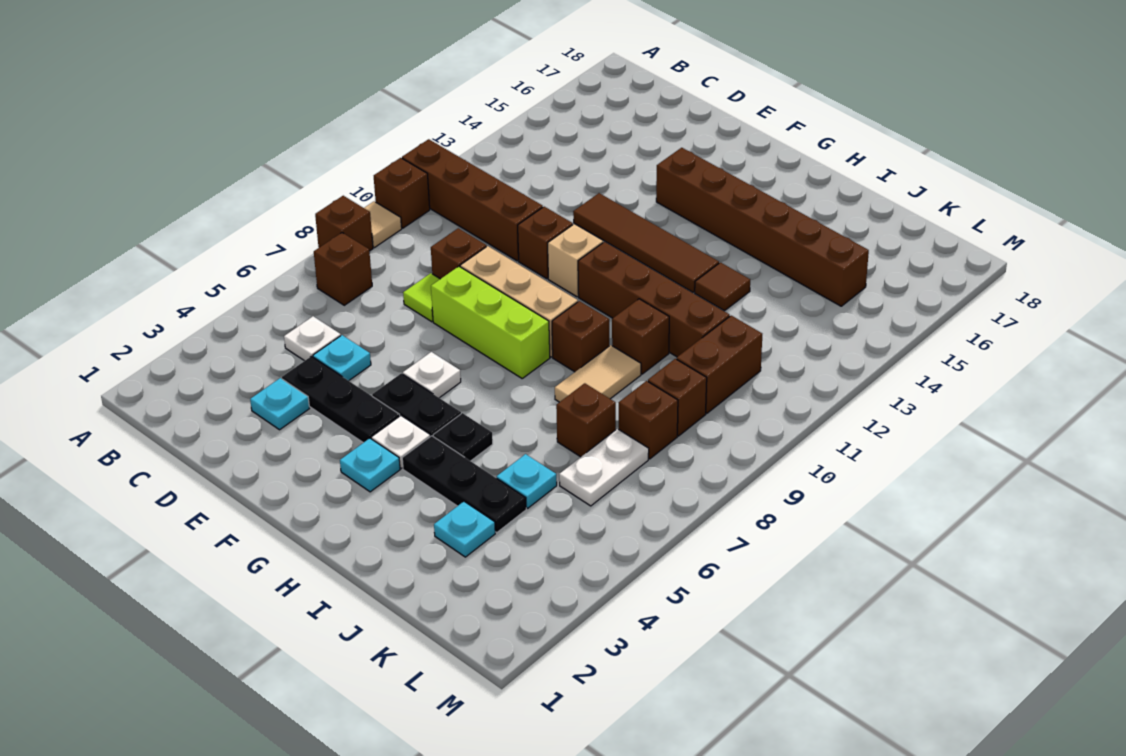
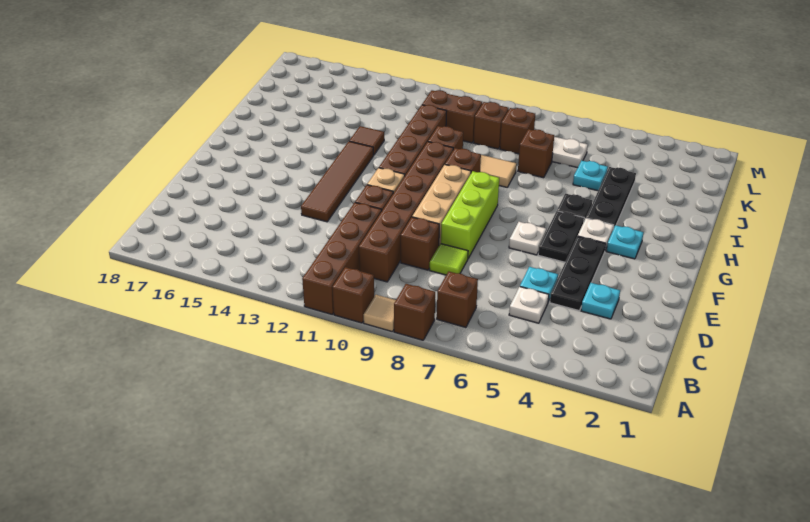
brown brick F15:K15 level 1 -> brown brick C10:H10 level 1
cyan plate J3 level 1 -> none

